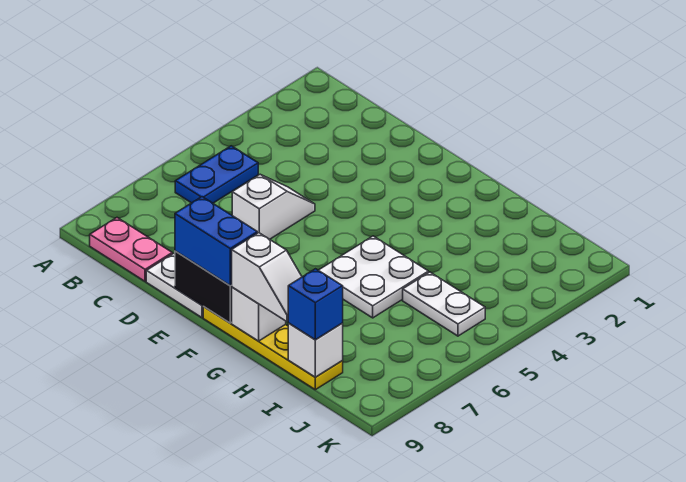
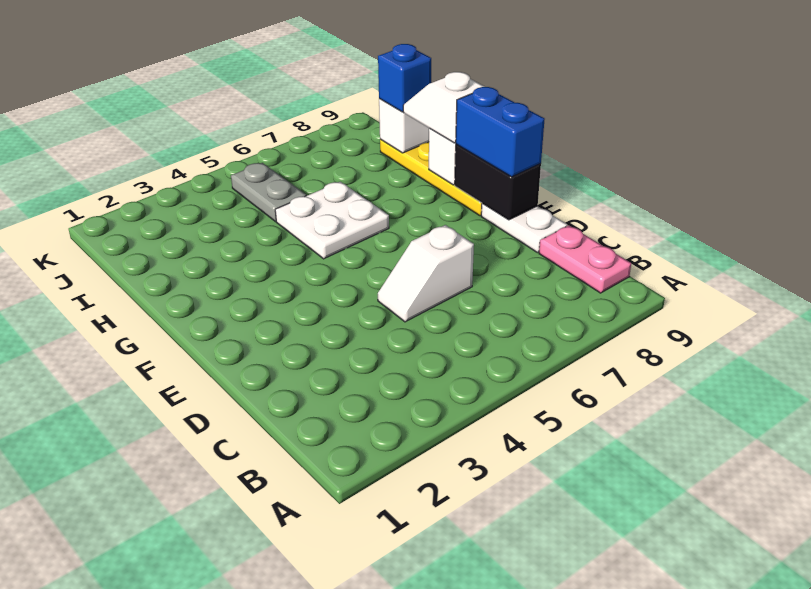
blue plate B5:B6 level 1 -> none
white plate I5:J5 level 1 -> grey plate I5:J5 level 1

